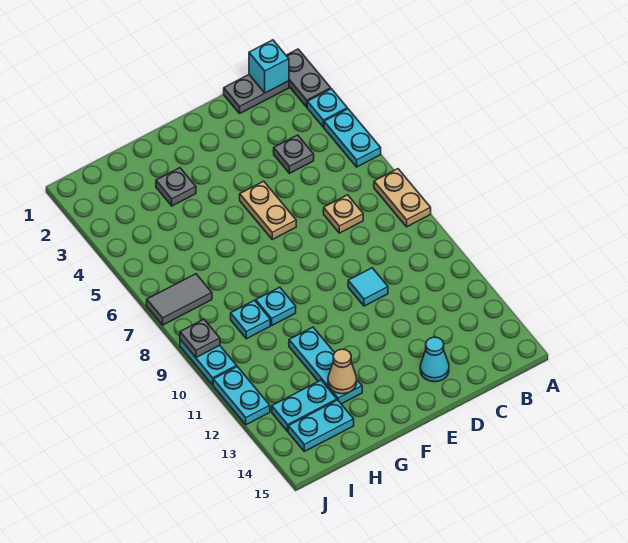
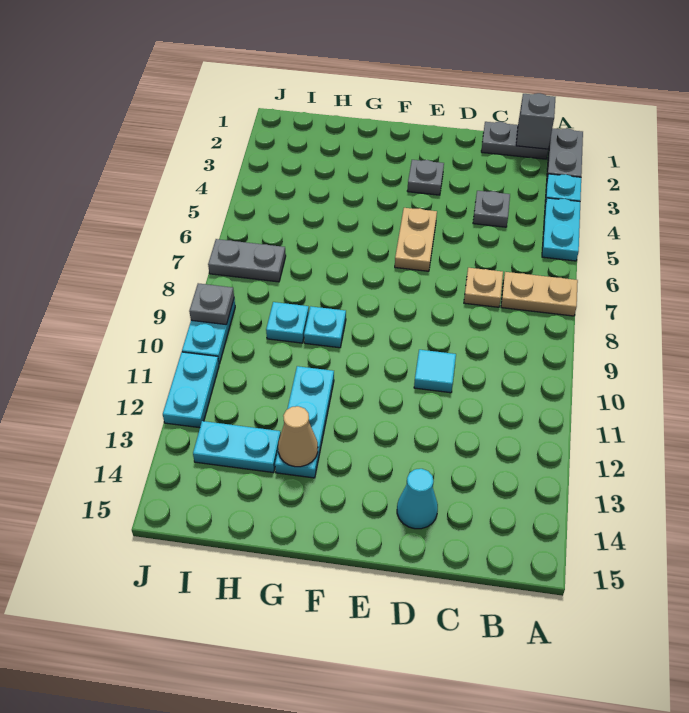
tan plate A7:A8 level 1 -> tan plate A7:B7 level 1
cyan brick B1 level 2 -> grey brick B1 level 2
grey plate G3 level 1 -> grey plate E3 level 1
cyan plate H14:I14 level 1 -> none
grey tile I7:J7 level 1 -> grey plate I7:J7 level 1

